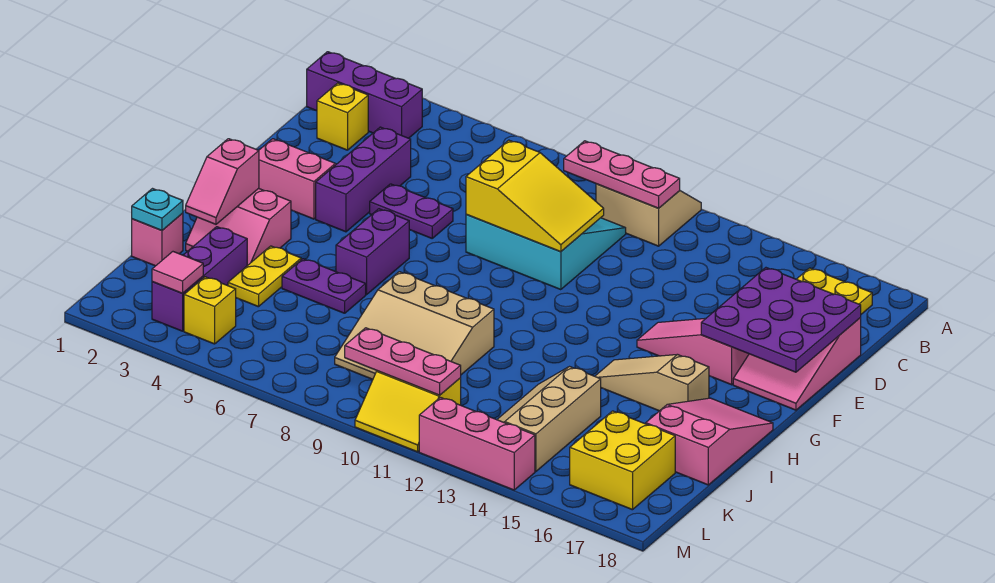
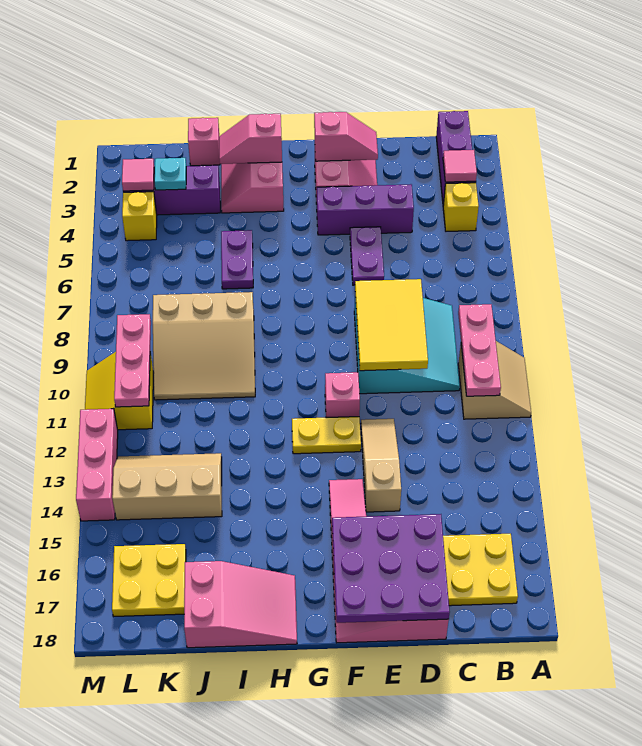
none -> pink tile B3 level 2
yellow brick C2 level 1 -> yellow brick B4 level 1
yellow slope D8:E10 level 2 top 8 -> yellow tile D8:E10 level 2
none -> pink slope E2:F2 level 2 top F
none -> pink brick F11 level 1
purple brick G6:H6 level 1 -> none
tan slope H14:H16 level 1 top 16 -> tan slope E12:E14 level 1 top 14
yellow plate I4:J4 level 1 -> yellow plate F12:G12 level 1
tan slope I8:K10 level 1 top I -> tan slope I8:K10 level 1 top 8
cyan plate J1 level 2 -> cyan plate K3 level 2
yellow brick K16:L17 level 1 -> yellow plate K16:L17 level 1

